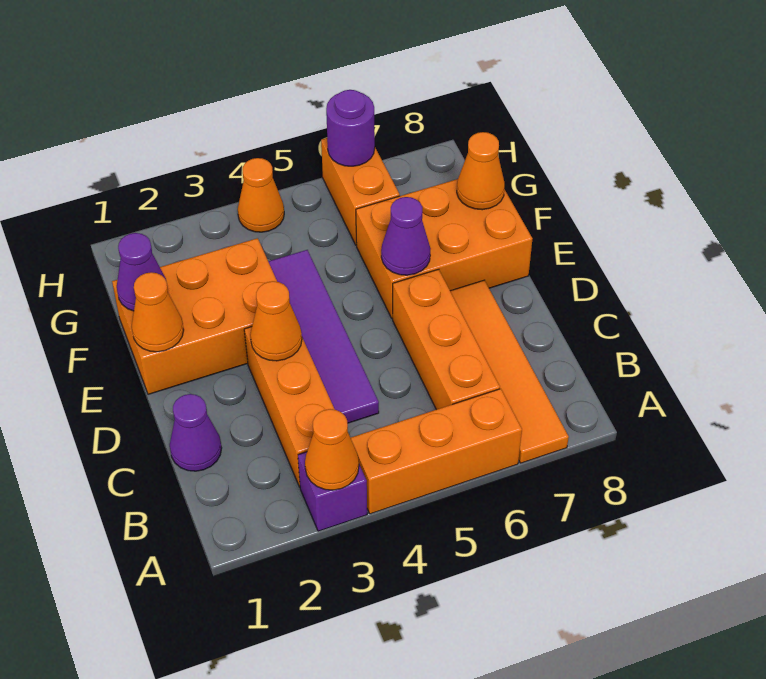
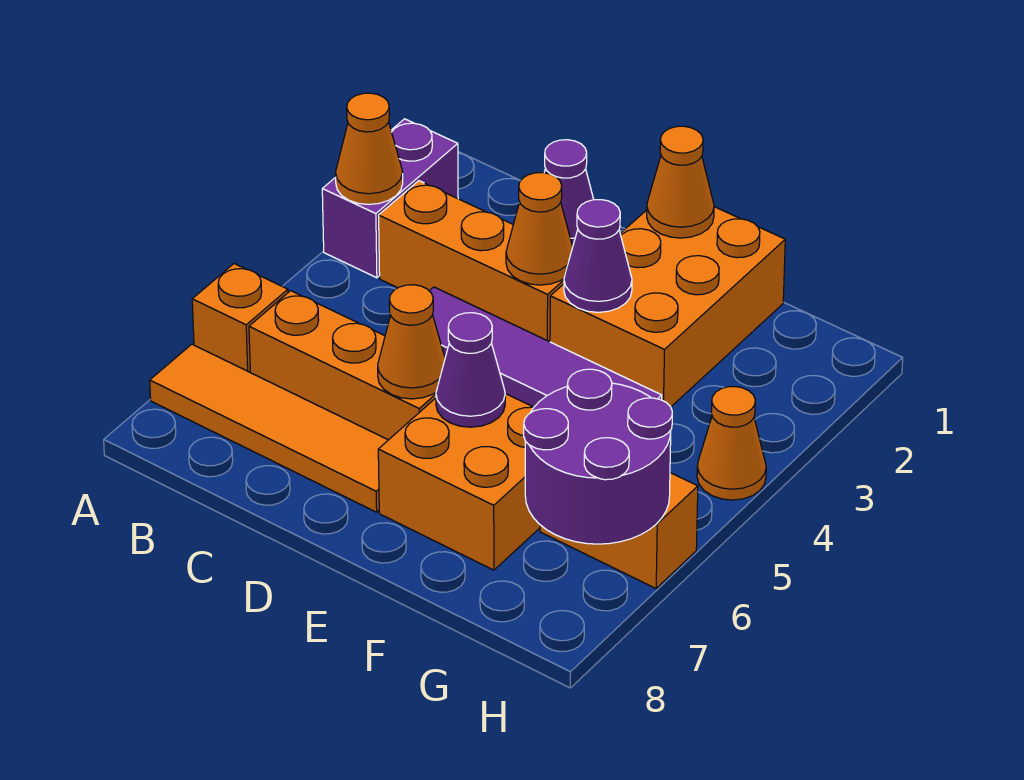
purple brick A3 level 1 -> purple brick A2:A3 level 1
orange brick A4:A6 level 1 -> orange brick A6 level 1
orange brick E6:F8 level 1 -> orange brick E6:F7 level 1
purple cone F1 level 2 -> purple cone E3 level 2
orange cone F8 level 2 -> orange cone D6 level 2
purple round brick H6 level 2 -> purple round brick G6:H7 level 2

